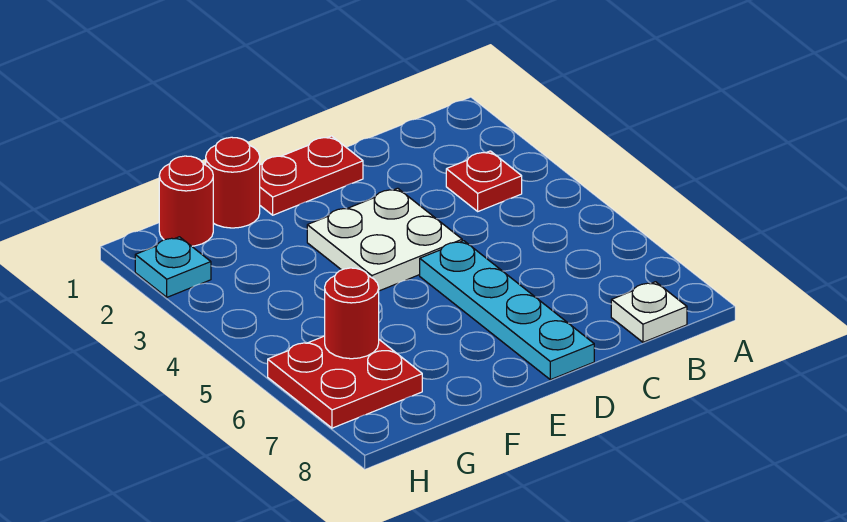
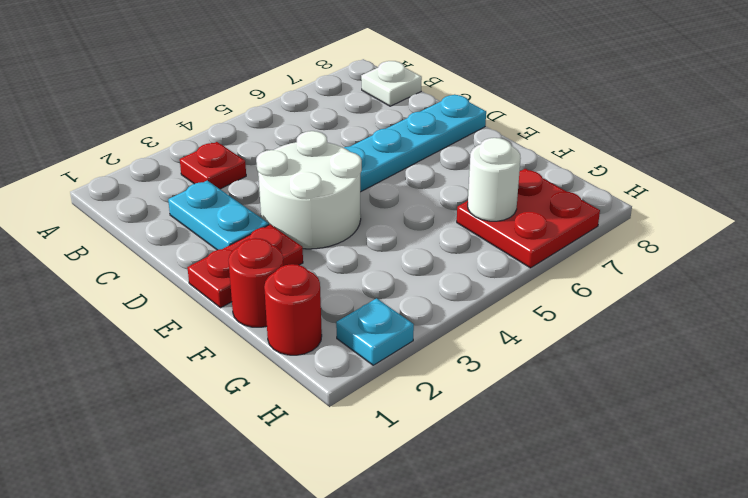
none -> cyan plate C2:D2 level 1
red plate D1:E1 level 1 -> red plate E1:E2 level 1
white plate D3:E4 level 1 -> white round brick D3:E4 level 1
red round brick G6 level 2 -> white round brick G6 level 2

